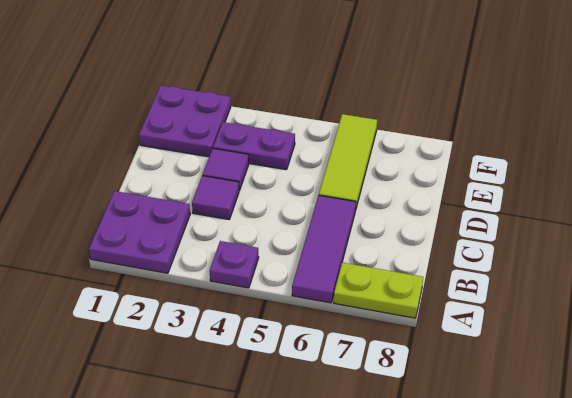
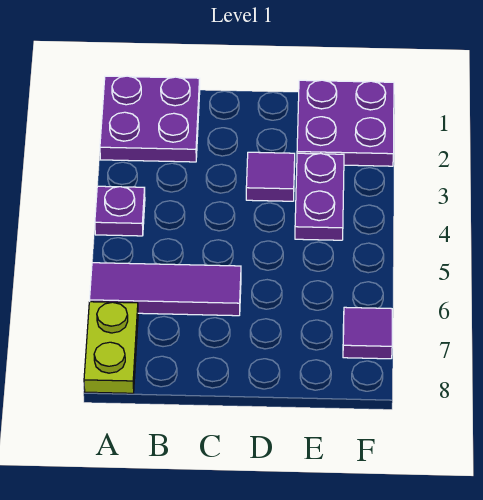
purple tile C3 level 1 -> purple tile F7 level 1
lime tile D6:F6 level 1 -> none

